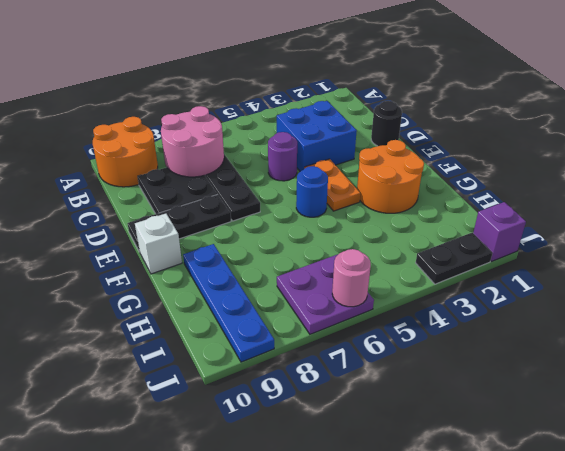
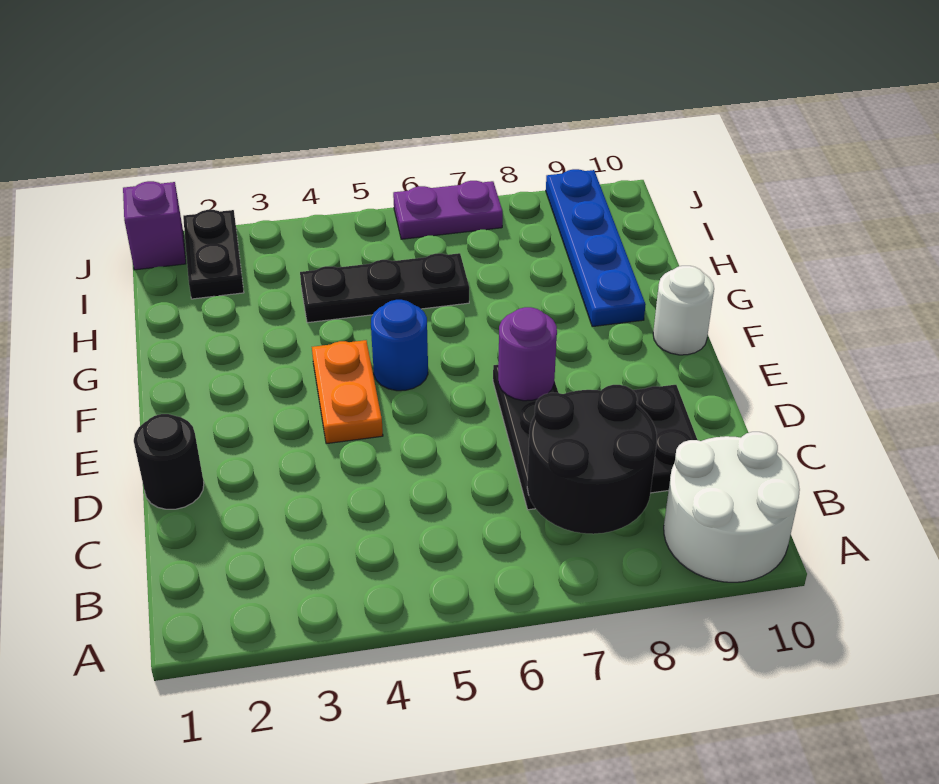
orange round brick A9:B10 level 1 -> white round brick A9:B10 level 1
pink round brick B7:C8 level 2 -> black round brick B7:C8 level 2
blue brick C3:D4 level 1 -> none
purple round brick D5 level 1 -> purple round brick E7 level 2
black plate E8:E10 level 1 -> black plate H4:H6 level 1
orange round brick F2:G3 level 1 -> none
white brick F10 level 1 -> white round brick F10 level 1
purple plate I6:J7 level 1 -> purple plate J6:J7 level 1
black plate J2:J3 level 1 -> black plate I2:J2 level 1
pink round brick J6 level 2 -> none

